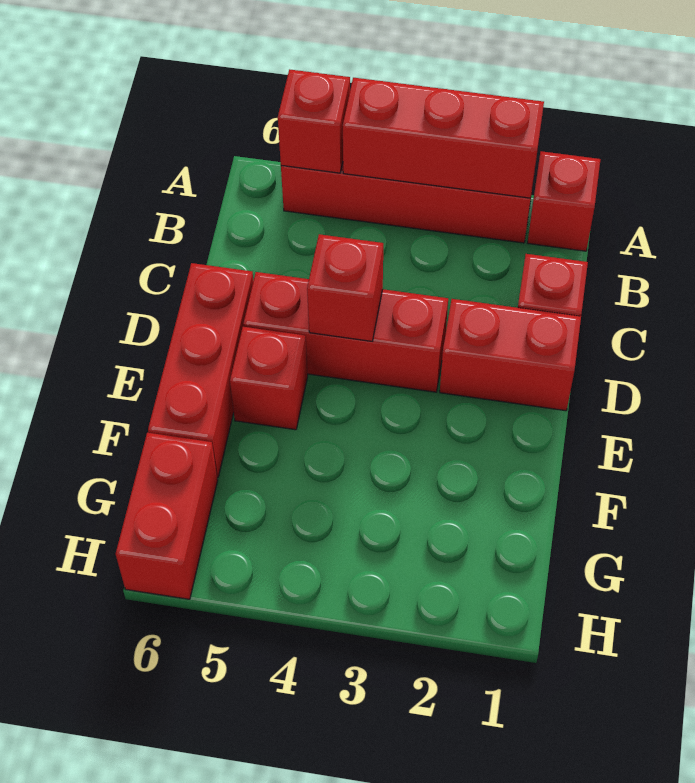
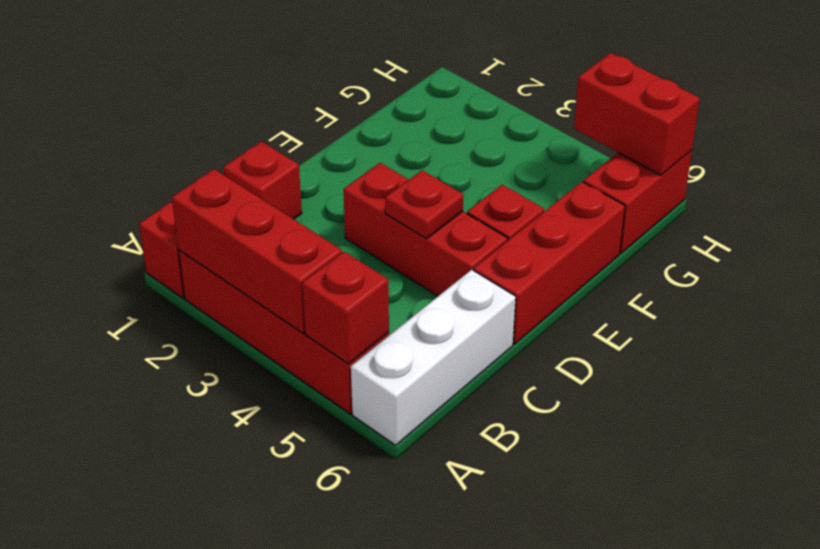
none -> white brick A6:C6 level 1
red brick D1:D2 level 1 -> red brick H5:H6 level 2
red brick D4 level 2 -> red plate D4 level 2

